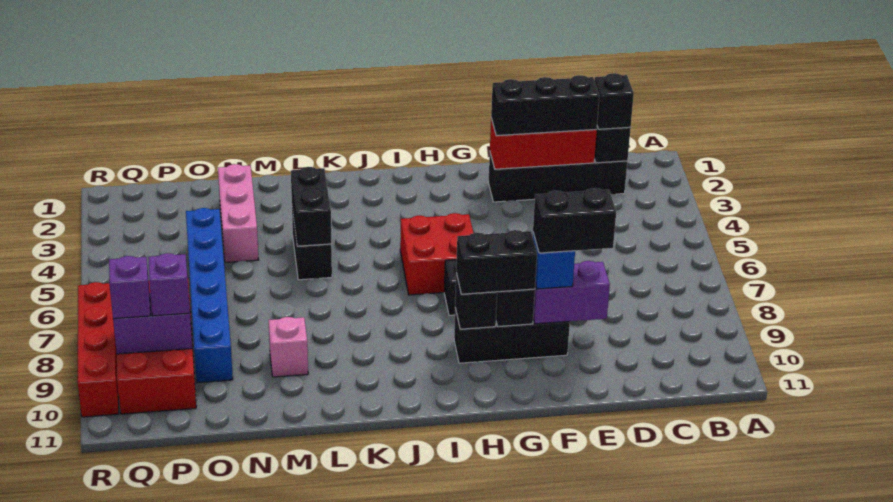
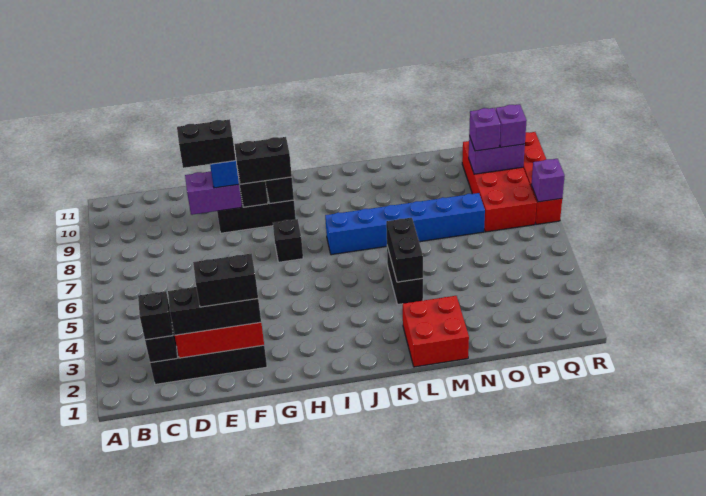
none -> black brick E2:F2 level 4
red brick H5:I6 level 1 -> red brick L1:M2 level 1
pink brick M9 level 1 -> none
pink brick N2:N4 level 1 -> none
blue brick O4:O9 level 1 -> blue brick J7:O7 level 1
none -> purple brick R7 level 2

